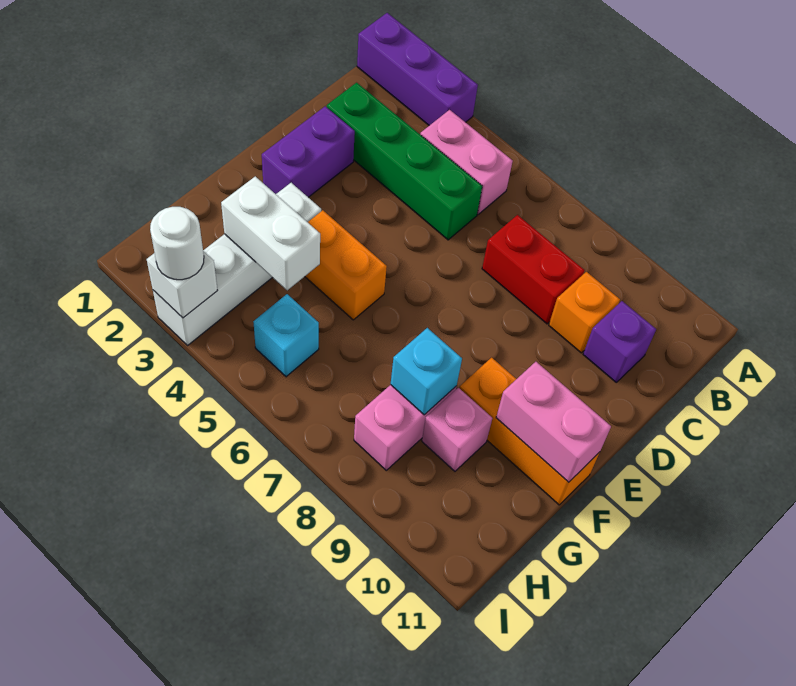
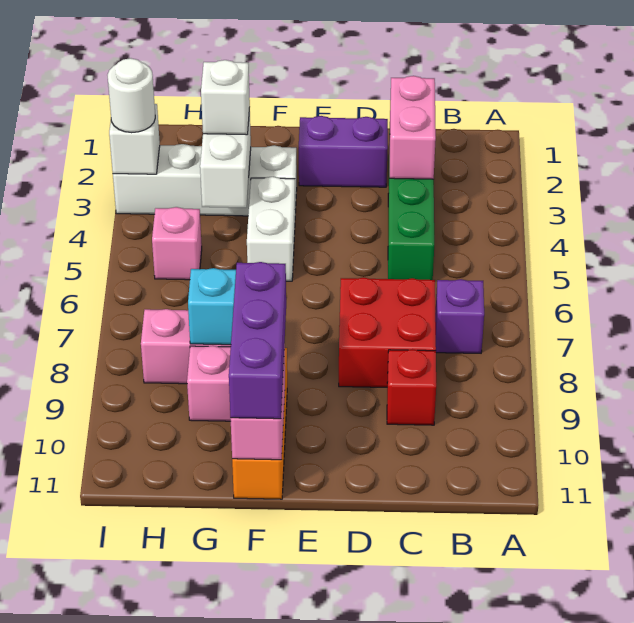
purple brick A1:A3 level 1 -> purple brick F9:F11 level 3
pink brick B4:B5 level 1 -> pink brick C2:C3 level 2
red brick C7:C8 level 1 -> red brick C7:D8 level 1
orange brick C9 level 1 -> red brick C9 level 1
purple brick C10 level 1 -> purple brick B7 level 1
orange brick F4:F5 level 1 -> white brick F4:F5 level 1
none -> white brick G3 level 3
cyan brick H5 level 1 -> pink brick H5 level 1

